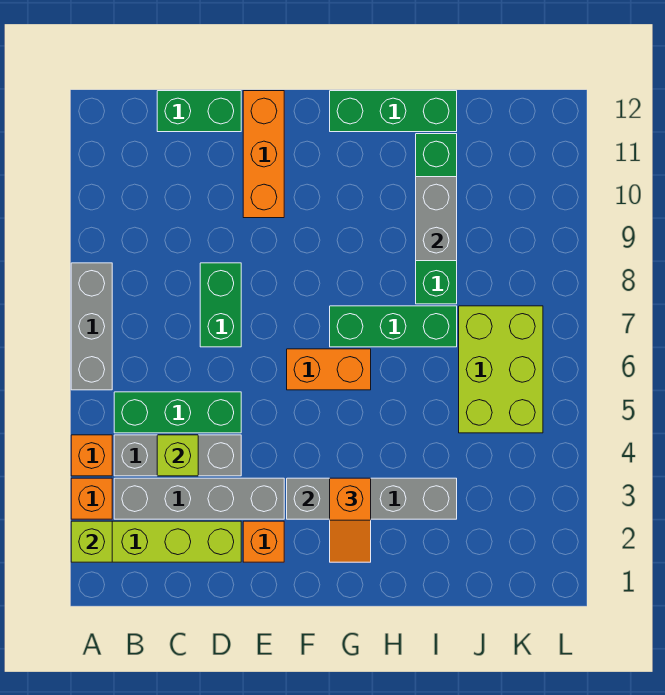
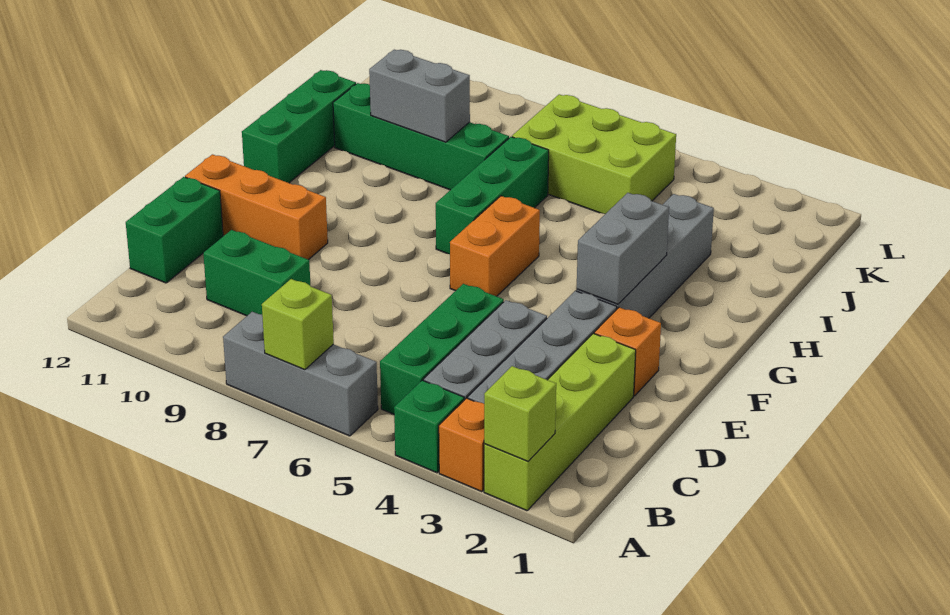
orange brick A4 level 1 -> green brick A4 level 1
lime brick C4 level 2 -> lime brick A7 level 2
green brick D7:D8 level 1 -> green brick C9:C10 level 1
orange slope G2:G3 level 3 top 3 -> none

